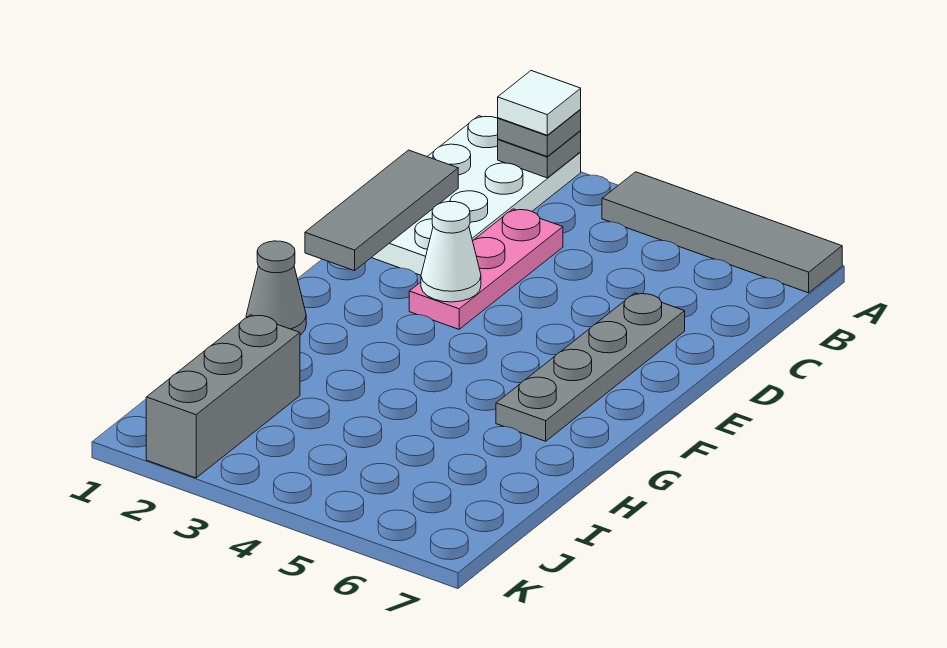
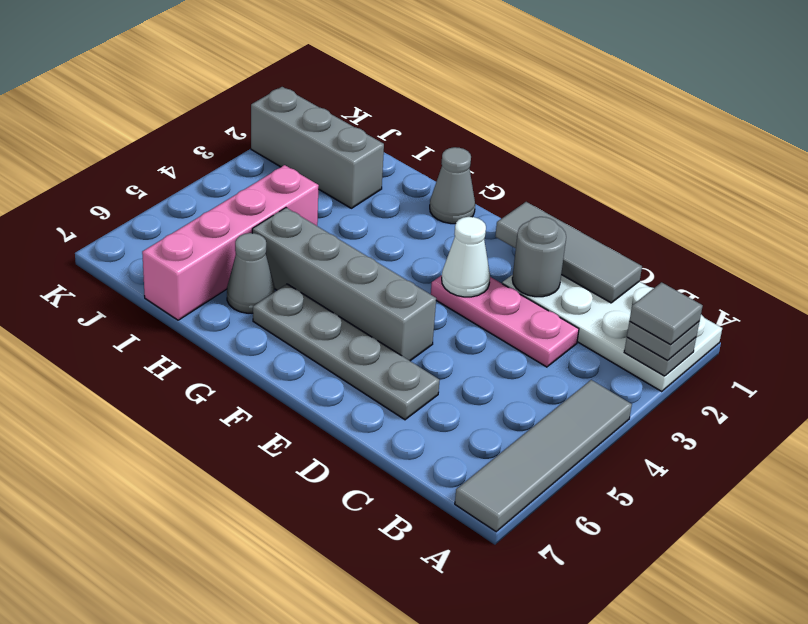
white tile A2 level 4 -> grey tile A2 level 4
none -> grey round brick D2 level 2
none -> grey brick E5:H5 level 1
none -> grey cone H6 level 1
none -> pink brick I4:I7 level 1

